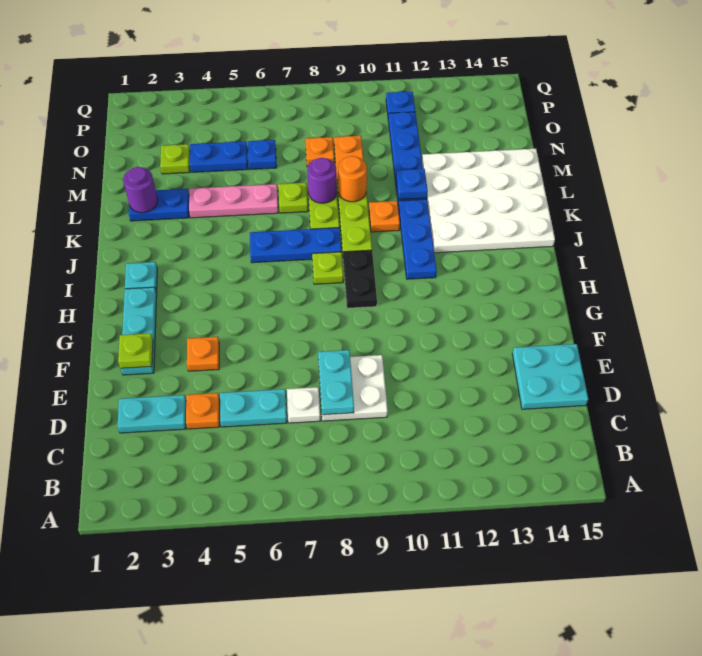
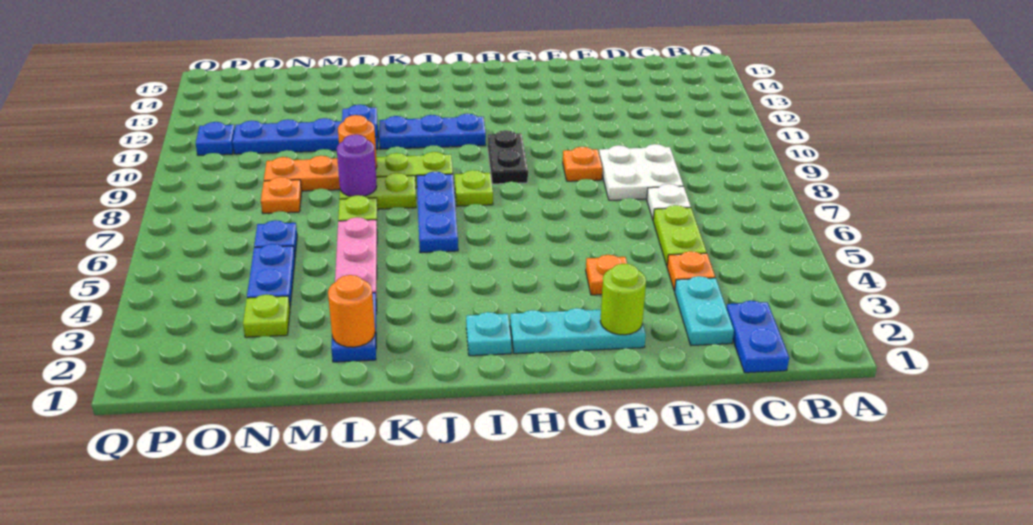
none -> blue plate C1:C2 level 1
cyan plate D5:D6 level 1 -> lime plate D5:D6 level 1
cyan plate D8:E8 level 2 -> none
cyan plate D14:E15 level 1 -> none
lime plate F2 level 2 -> lime round brick F2 level 2
black plate H9:I9 level 1 -> black plate H9:H10 level 1
white plate J12:M15 level 1 -> none
orange plate K10 level 1 -> orange plate F9 level 1
purple round brick L2 level 2 -> orange round brick L2 level 2

